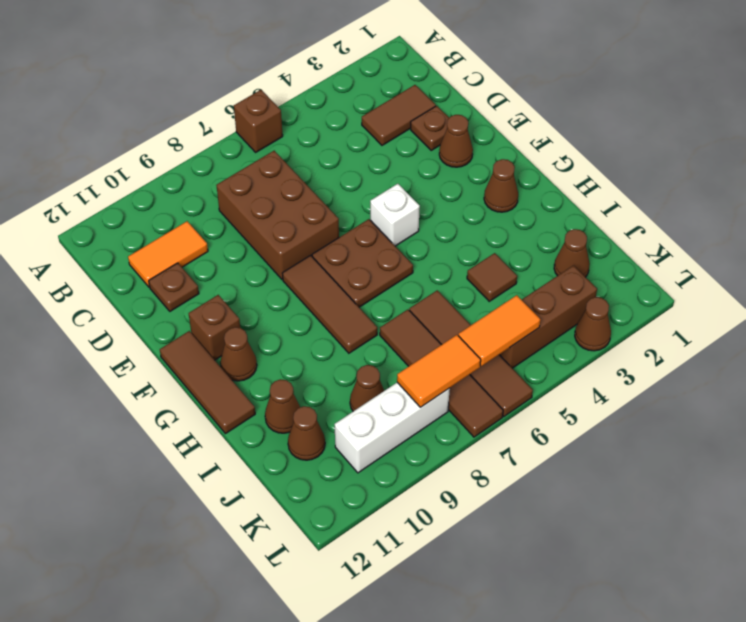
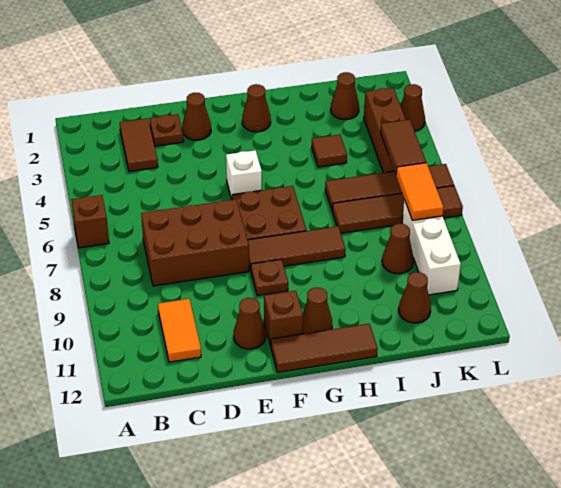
brown plate D11 level 1 -> brown plate F9 level 1
brown cone I11 level 1 -> brown cone E11 level 1
orange tile K5:K6 level 2 -> brown tile K5:K6 level 2

